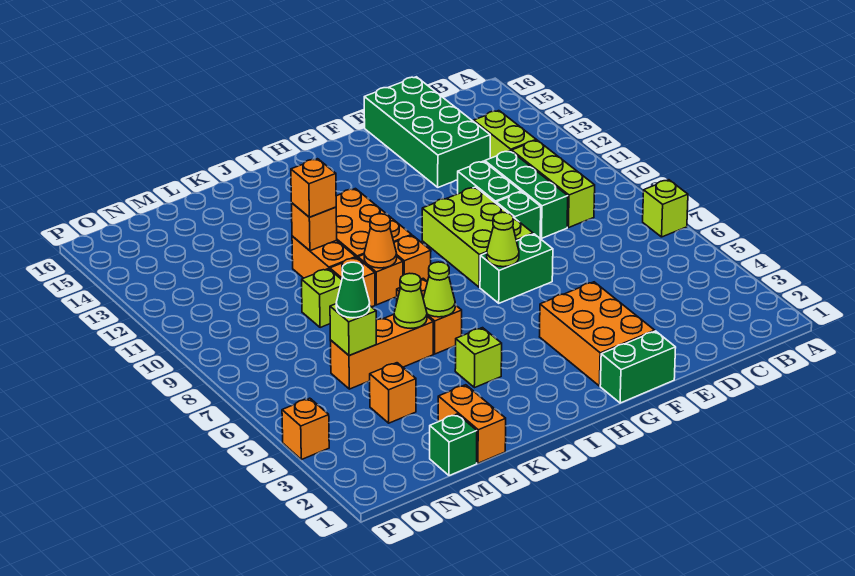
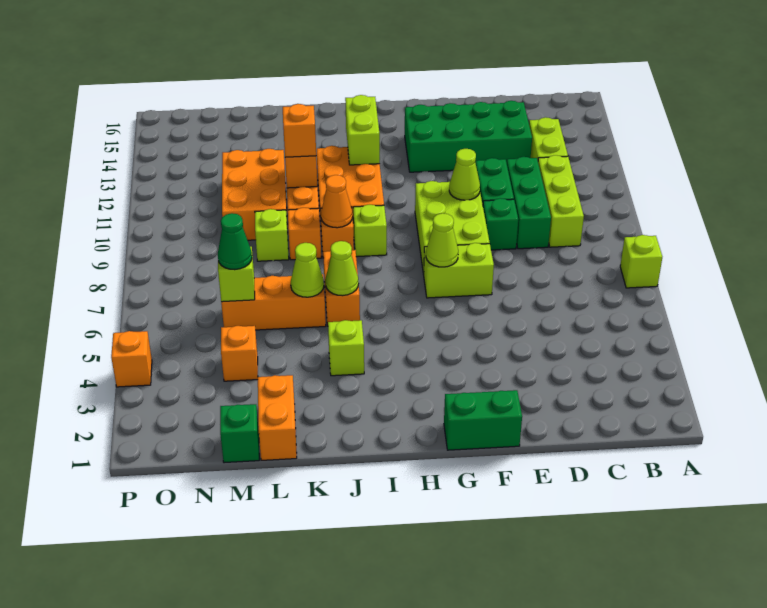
green brick D13:E16 level 1 -> green brick D13:G14 level 1
orange brick F2:G4 level 1 -> orange brick L10:M12 level 1
green brick F7:G7 level 1 -> lime brick F7:G7 level 1
none -> lime cone F10 level 2
orange brick I9 level 1 -> lime brick I9 level 1
none -> lime brick I12:I13 level 2

